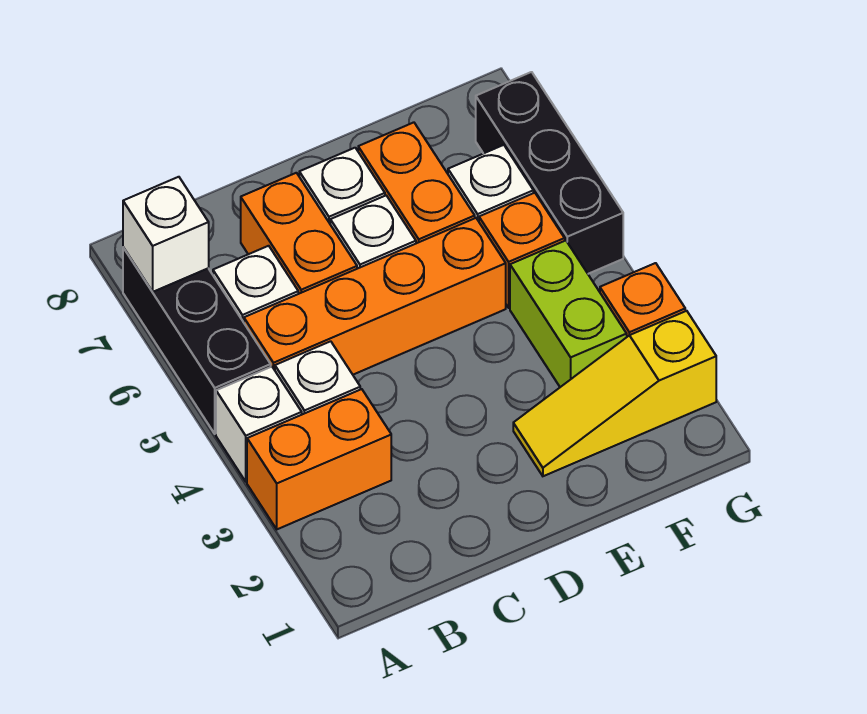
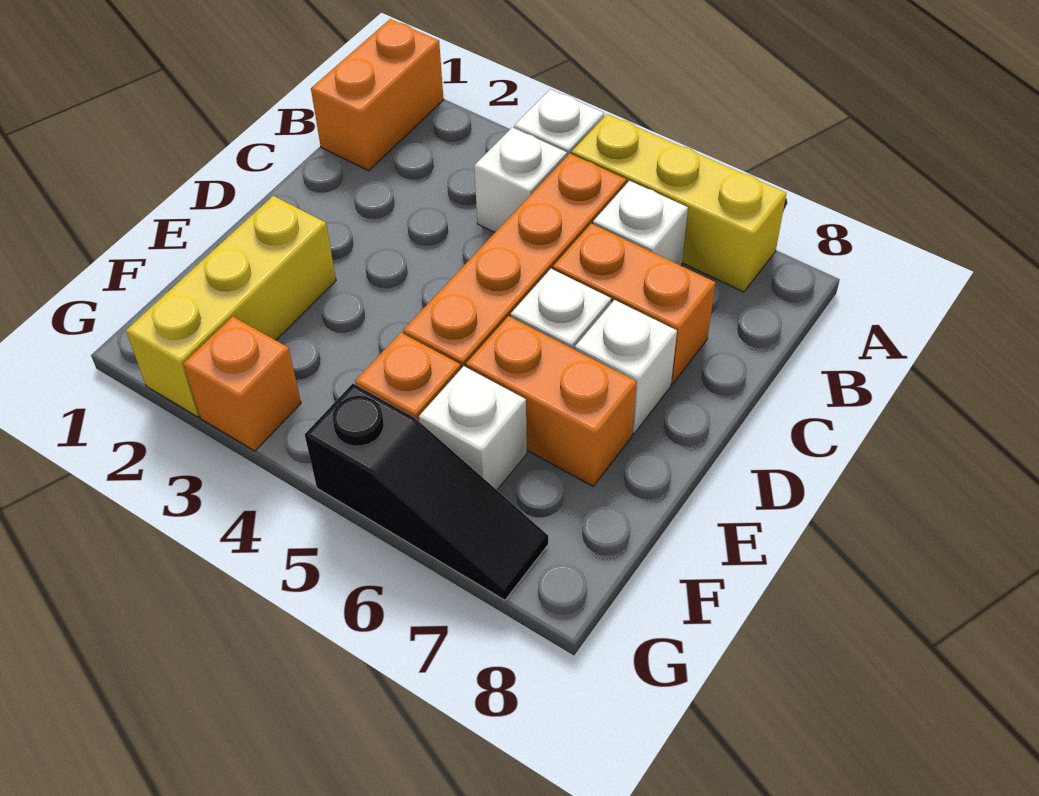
orange brick A3:B3 level 1 -> orange brick A1:B1 level 1
black brick A5:A7 level 1 -> yellow brick A5:A7 level 1
white brick A7 level 2 -> none
yellow slope E2:G2 level 1 top G -> yellow brick E2:G2 level 1
lime brick F3:F4 level 1 -> none
black brick G5:G7 level 1 -> black slope G5:G7 level 1 top 5

